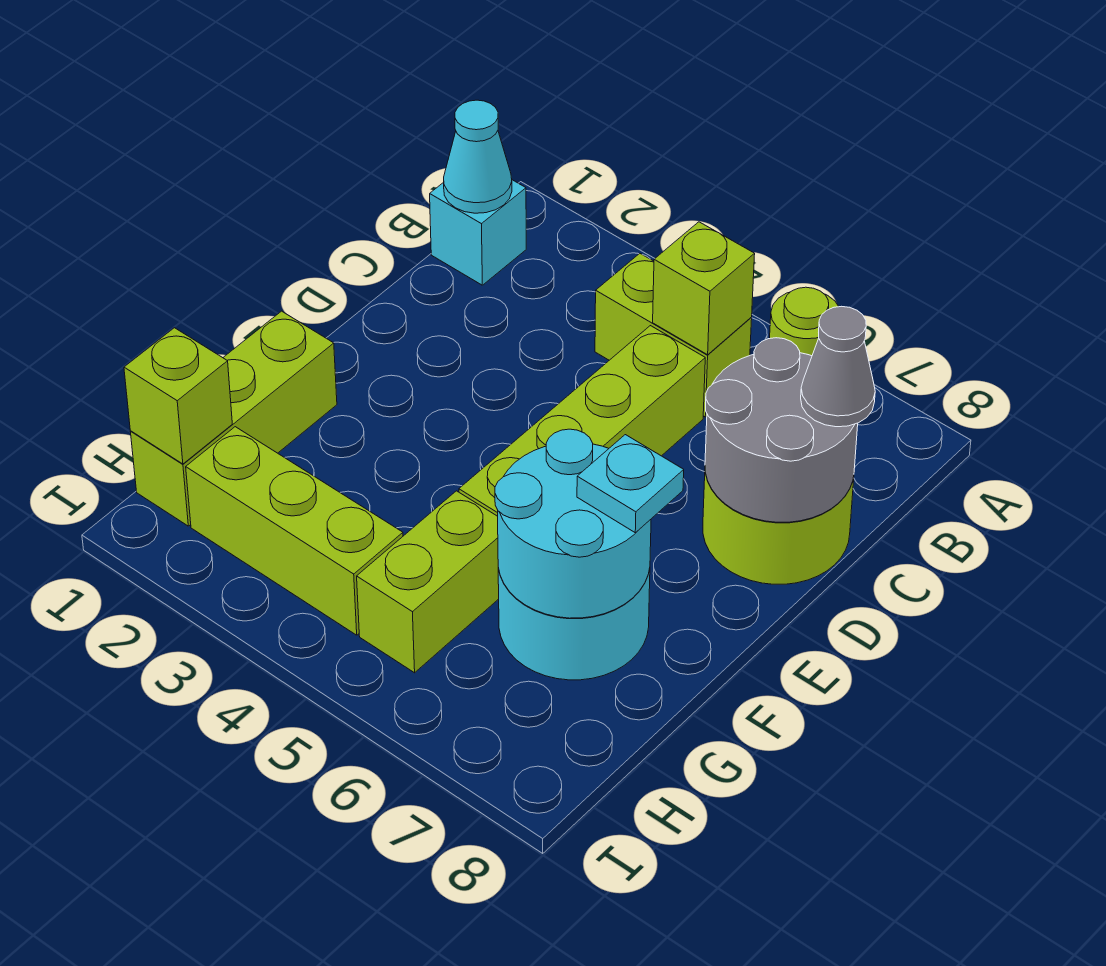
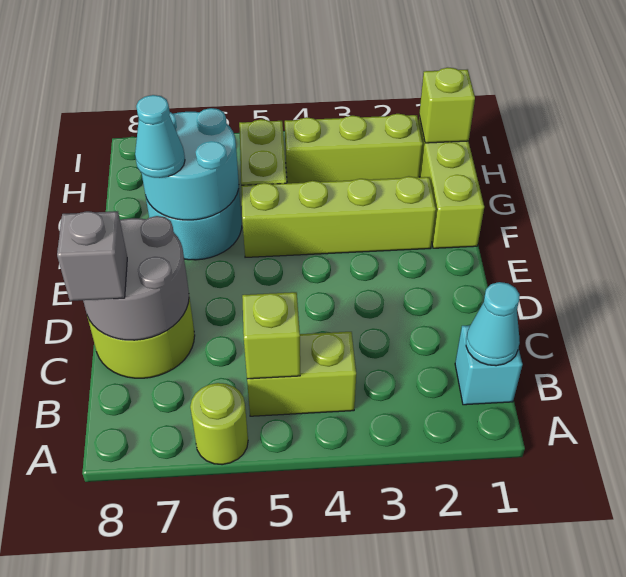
lime brick C5:F5 level 1 -> lime brick F2:F5 level 1
grey cone C8 level 3 -> grey brick C8 level 3
cyan plate F7 level 3 -> cyan cone F7 level 3

